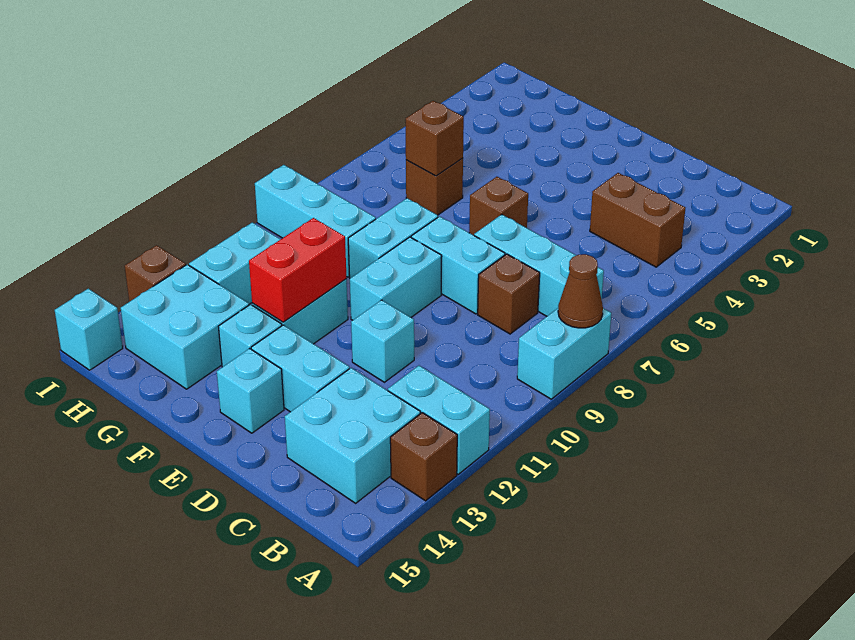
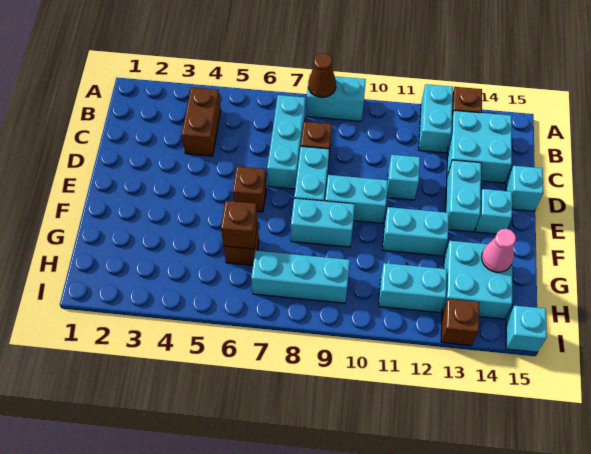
red brick F11:F12 level 2 -> none
cyan brick F13 level 1 -> cyan brick D15 level 1
cyan brick G9:I9 level 1 -> cyan brick H7:H9 level 1
none -> pink cone G14 level 2

